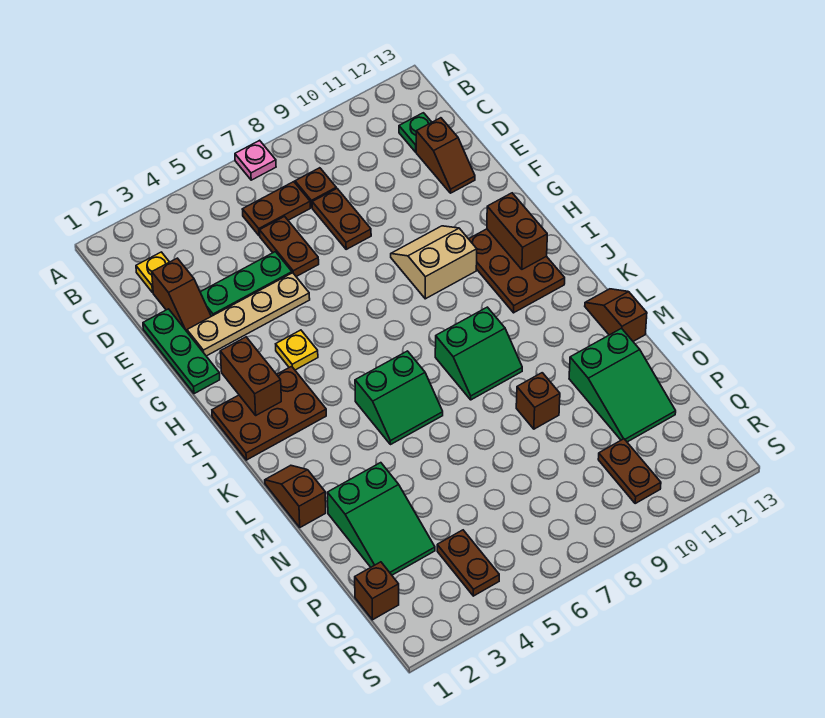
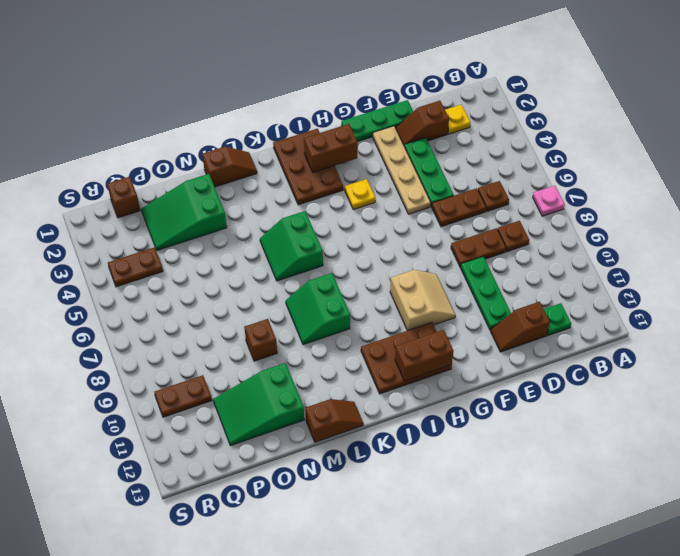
brown plate C6:C7 level 1 -> brown plate C6 level 1
none -> green plate E9:E11 level 1

